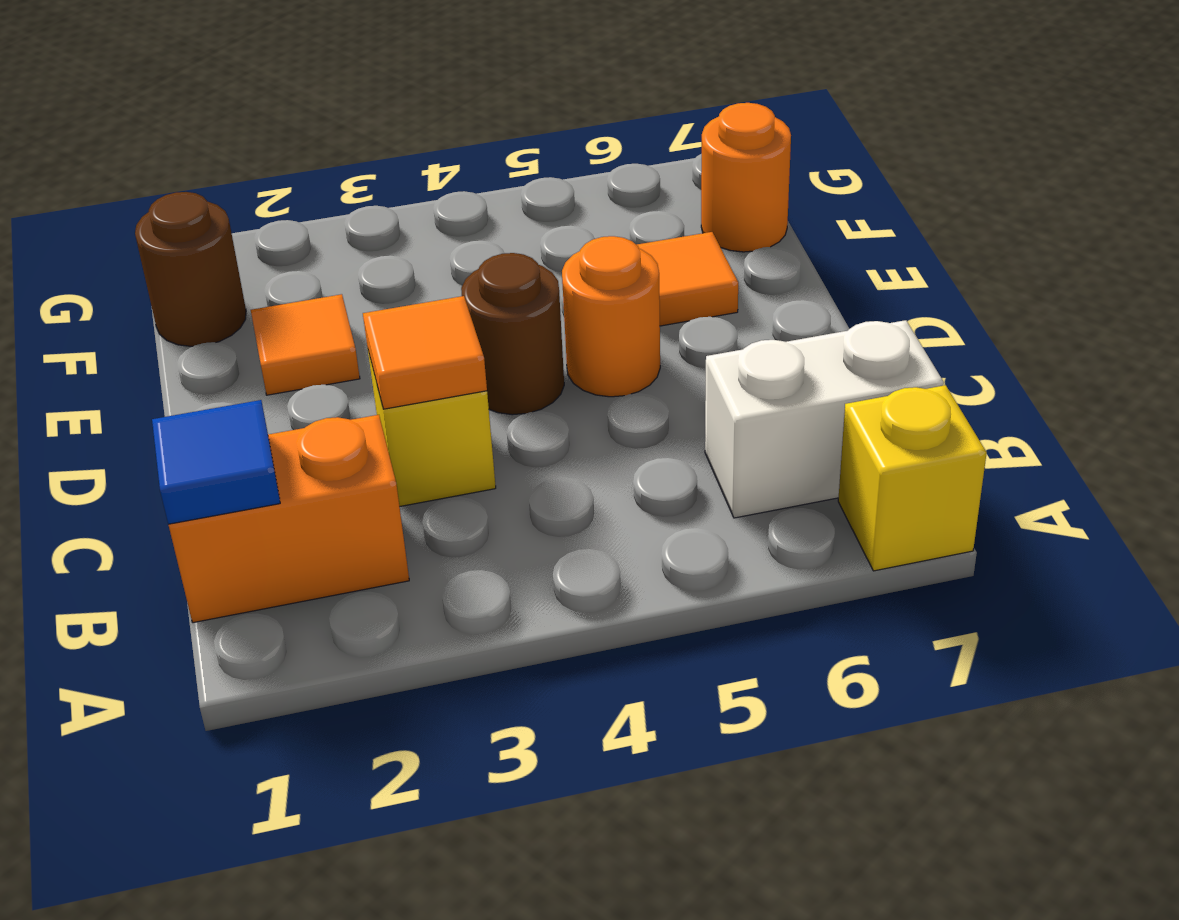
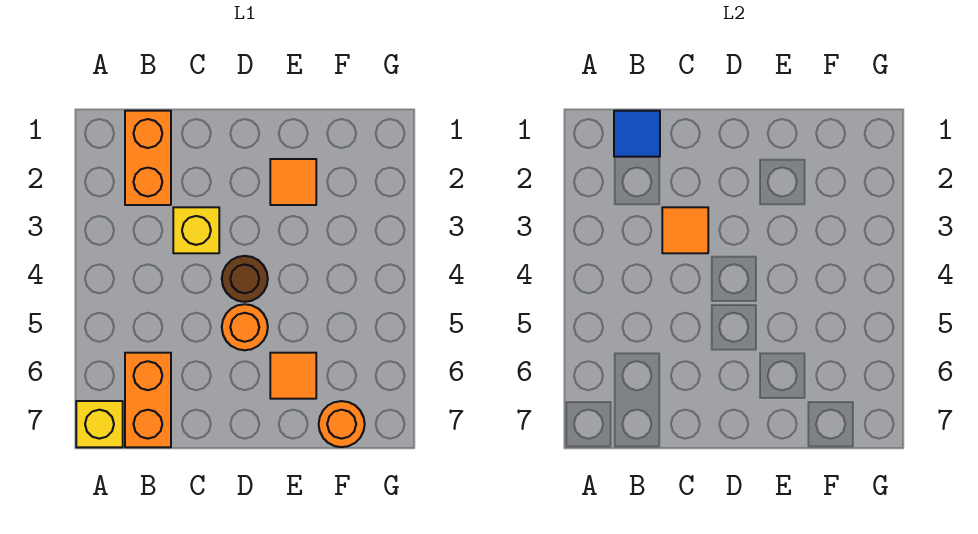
white brick B6:B7 level 1 -> orange brick B6:B7 level 1
brown round brick F1 level 1 -> none

